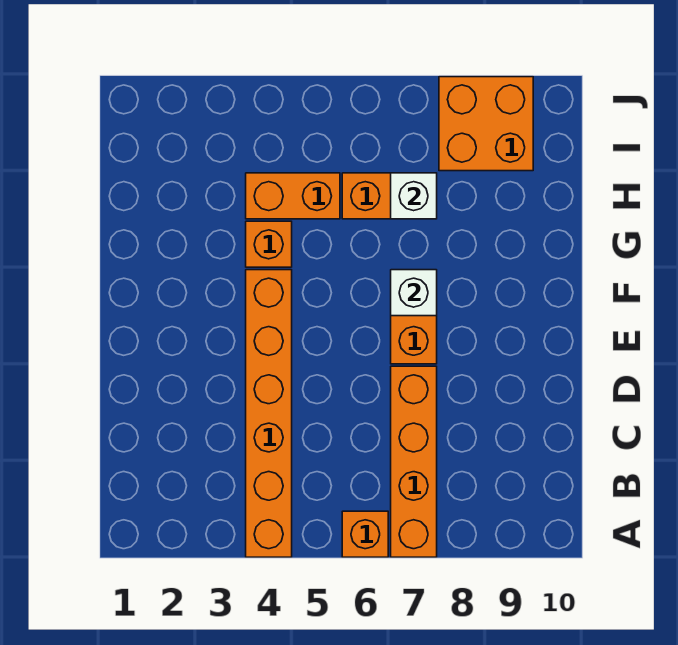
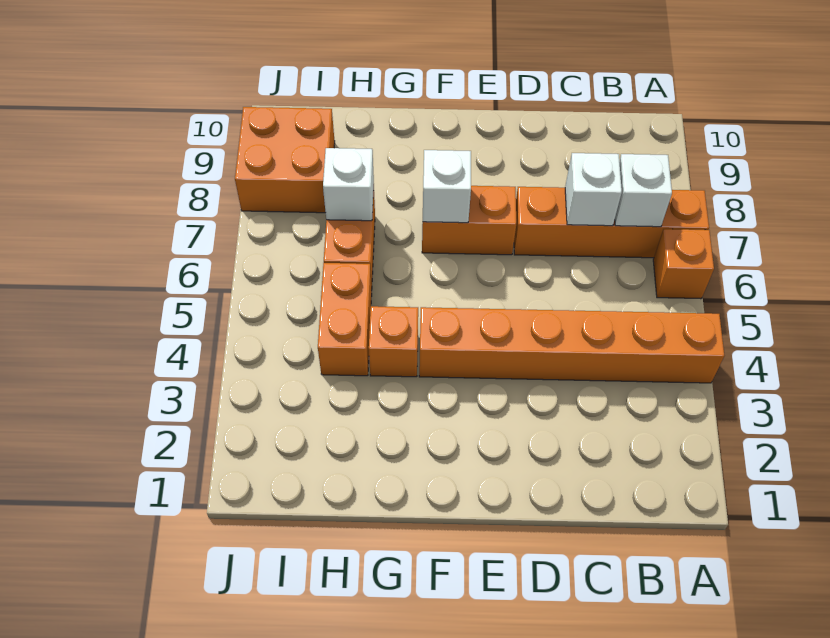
none -> white brick B7 level 2
none -> white brick C7 level 2

